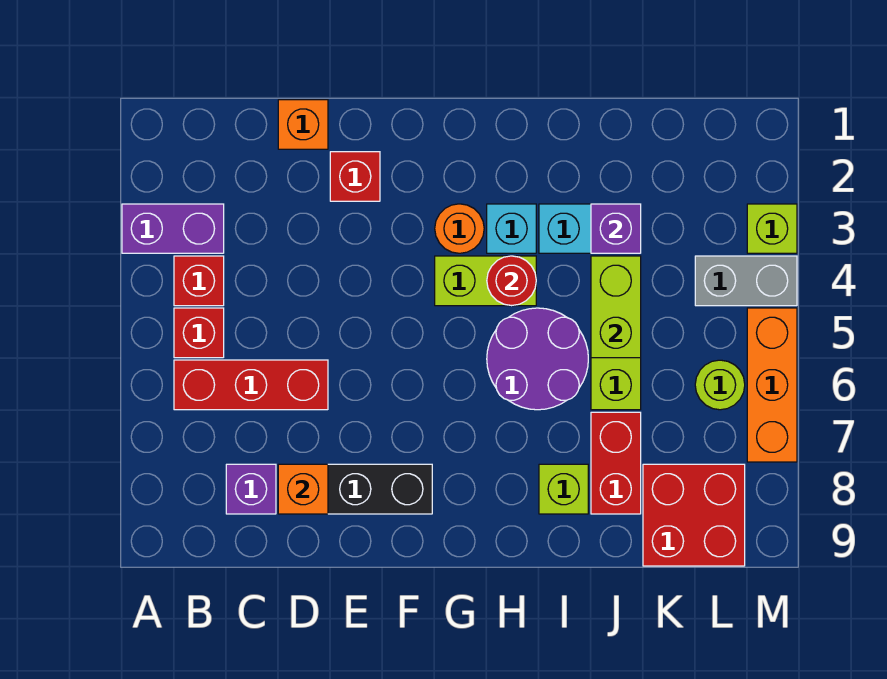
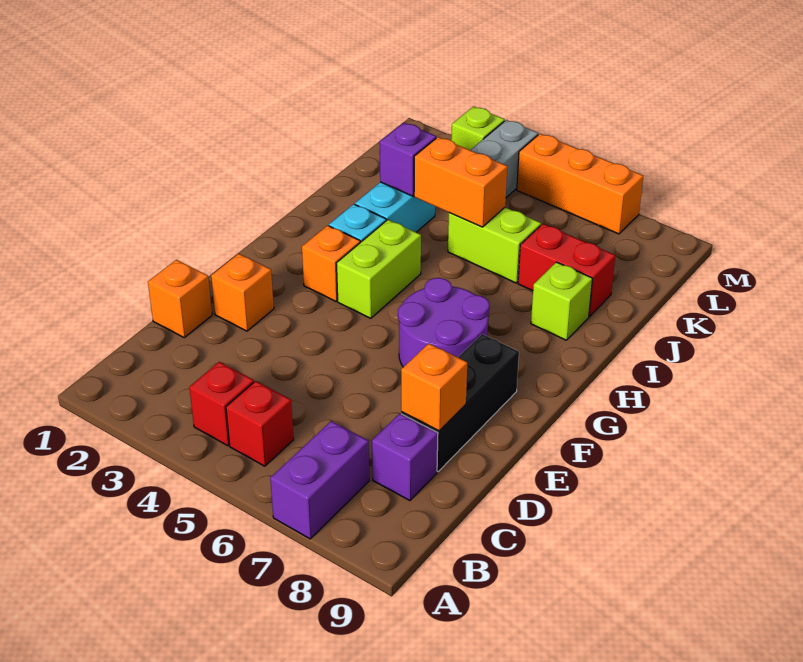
purple brick A3:B3 level 1 -> purple brick A7:B7 level 1
red brick B6:D6 level 1 -> none
red brick E2 level 1 -> orange brick E2 level 1
orange round brick G3 level 1 -> orange brick G3 level 1
red round brick H4 level 2 -> none
purple round brick H5:I6 level 1 -> purple round brick F6:G7 level 1
lime brick J4:J5 level 2 -> orange brick J4:J5 level 2
red brick K8:L9 level 1 -> none
lime round brick L6 level 1 -> none

